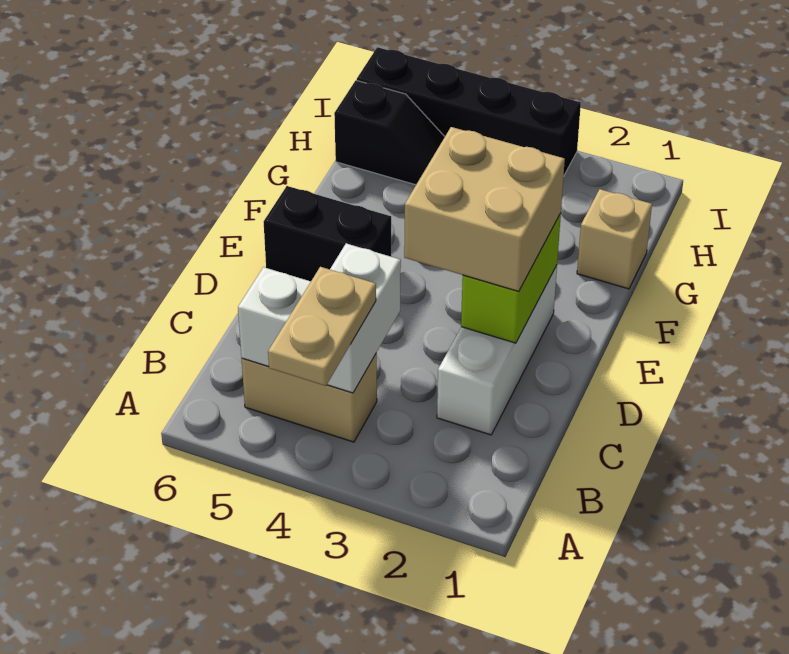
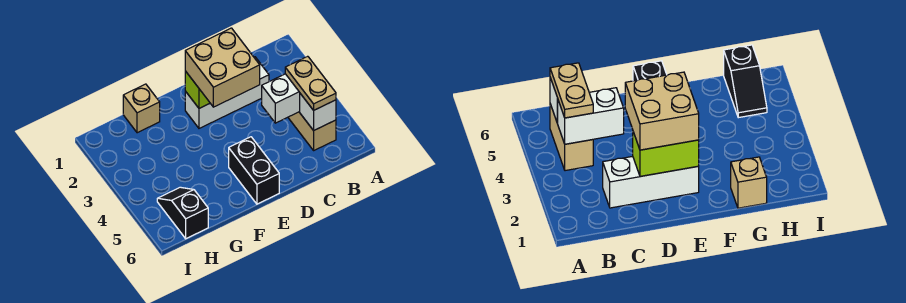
tan plate A4:B4 level 3 -> tan plate B4:B5 level 3
black brick I3:I6 level 1 -> none

